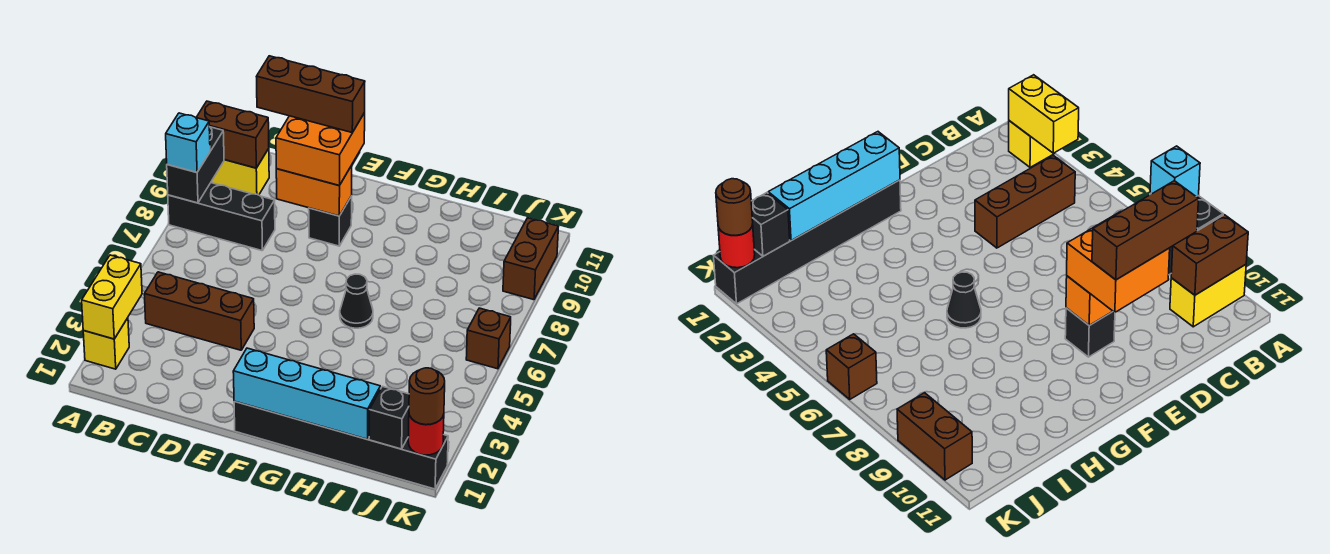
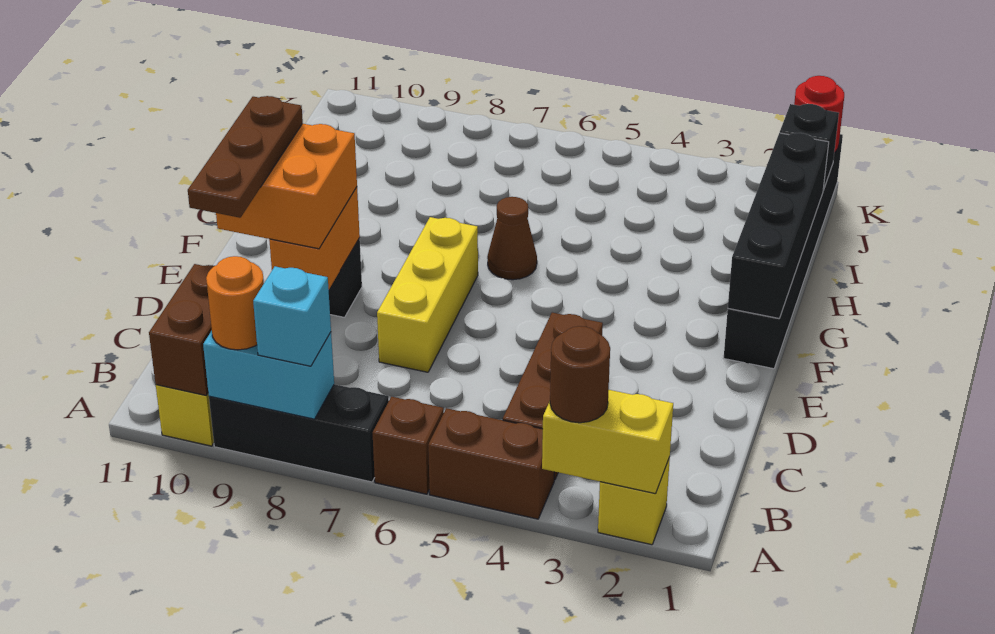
black brick A8:C8 level 1 -> black brick A7:A9 level 1
black brick A8:A9 level 2 -> cyan brick A8:A9 level 2
none -> orange round brick A9 level 3
brown brick C10:E10 level 4 -> brown plate C10:E10 level 4
none -> yellow brick D7:F7 level 1
cyan brick F1:I1 level 2 -> black brick F1:I1 level 2
black cone G6 level 1 -> brown cone G6 level 1
brown round brick K1 level 3 -> brown round brick A3 level 3
brown brick K6 level 1 -> brown brick A6 level 1
brown brick K9:K10 level 1 -> brown brick A4:A5 level 1

